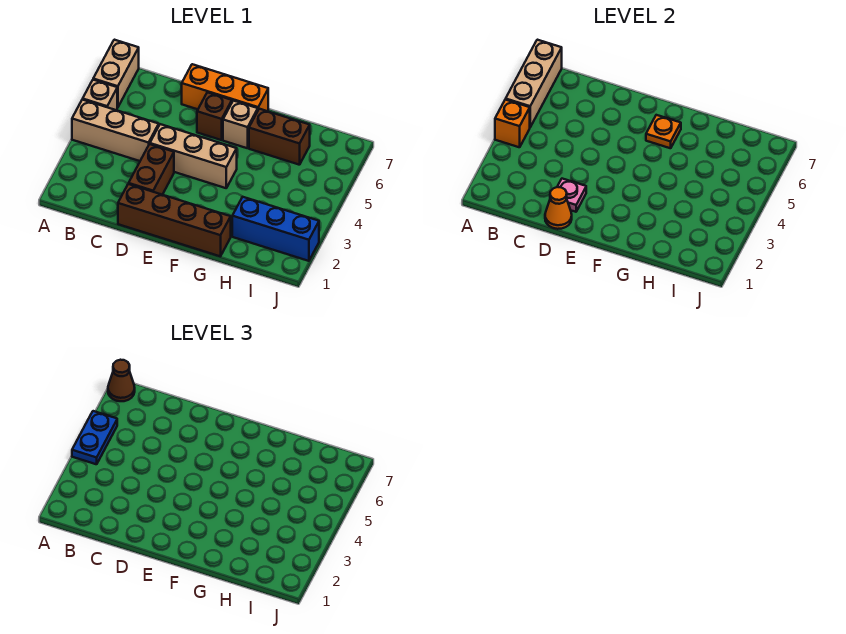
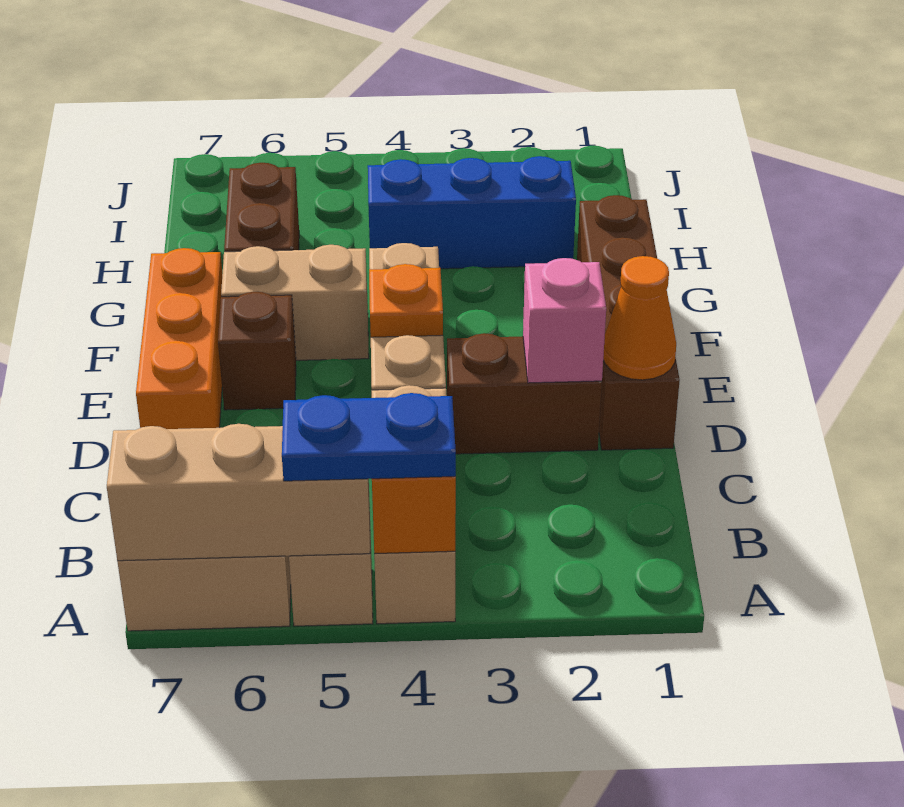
brown cone A7 level 3 -> none
pink plate D2 level 2 -> pink brick D2 level 2
tan brick F6 level 1 -> tan brick F5:F6 level 1
orange plate F6 level 2 -> orange plate E4 level 2
blue brick H2:J2 level 1 -> blue brick H2:H4 level 1

